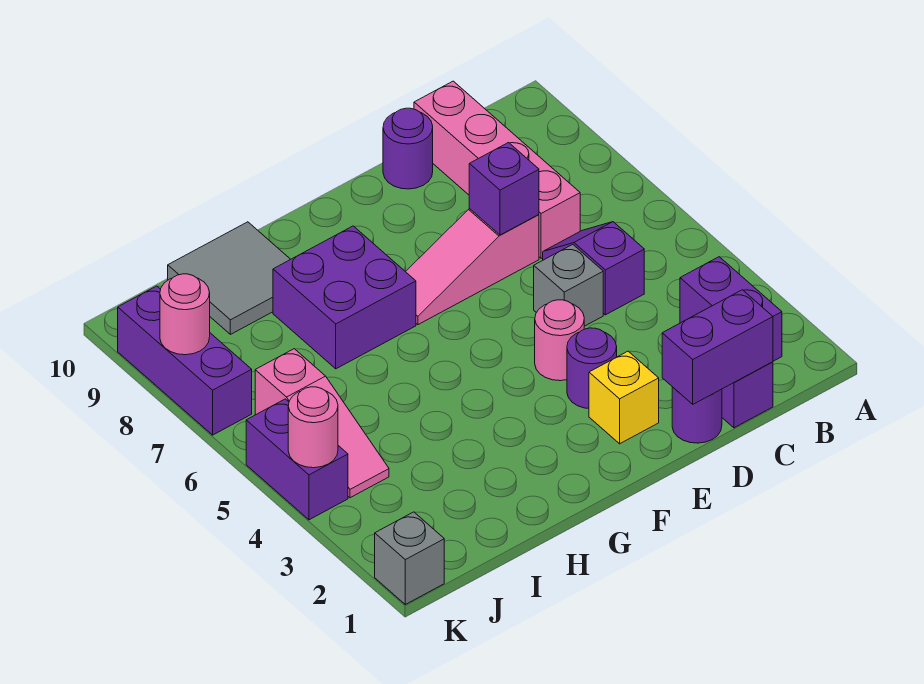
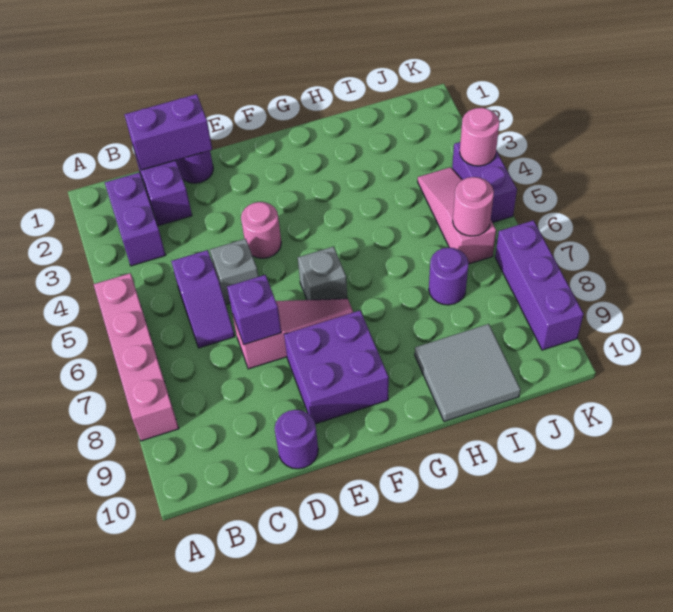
pink brick C7:C10 level 1 -> pink brick A5:A8 level 1
yellow brick E2 level 1 -> none
purple round brick E3 level 1 -> purple round brick I7 level 1
purple brick G7:H8 level 1 -> purple brick E8:F9 level 1
grey brick K1 level 1 -> grey brick F6 level 1
pink round brick K8 level 2 -> pink round brick J6 level 2

